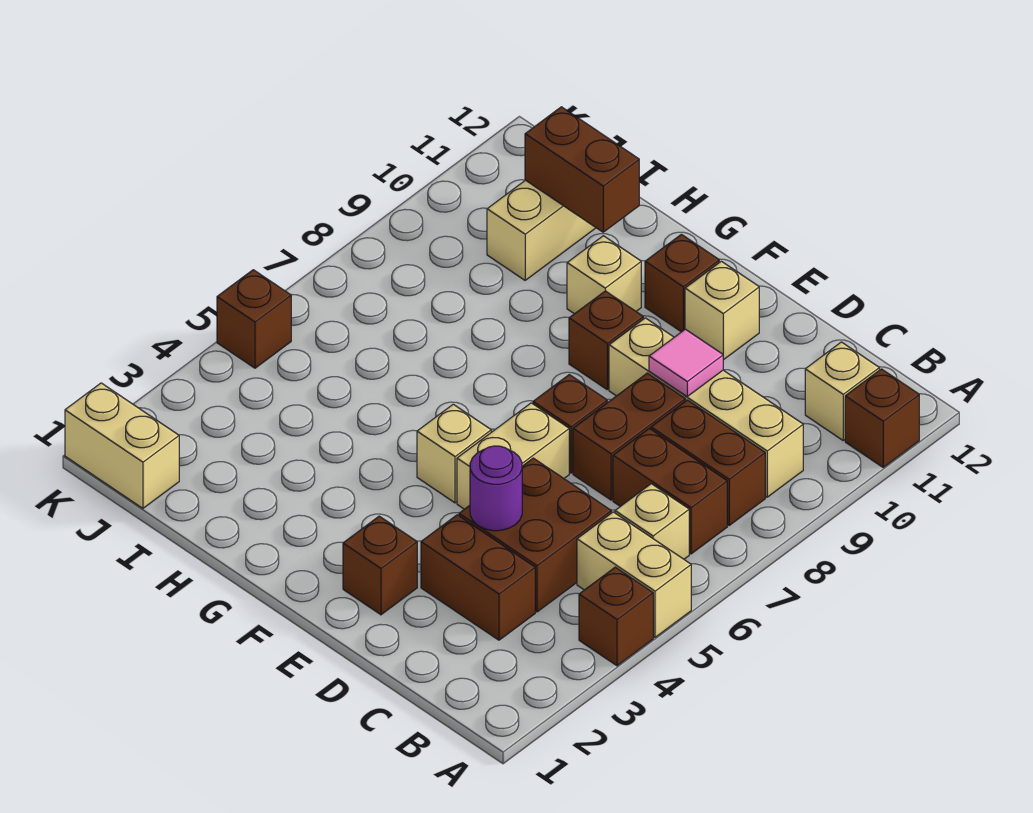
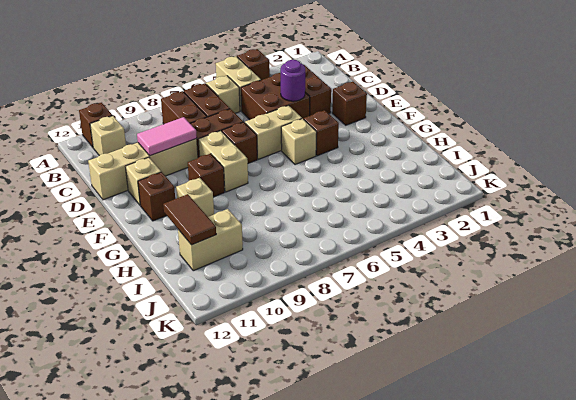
tan brick B9:E9 level 1 -> tan brick D9:D12 level 1
pink tile D9 level 2 -> pink tile D9:D10 level 2
brown brick H11:I11 level 2 -> brown tile H11:I11 level 2
tan brick J1:K1 level 1 -> tan brick E8:F8 level 1
brown brick K5 level 1 -> brown brick F4 level 1

